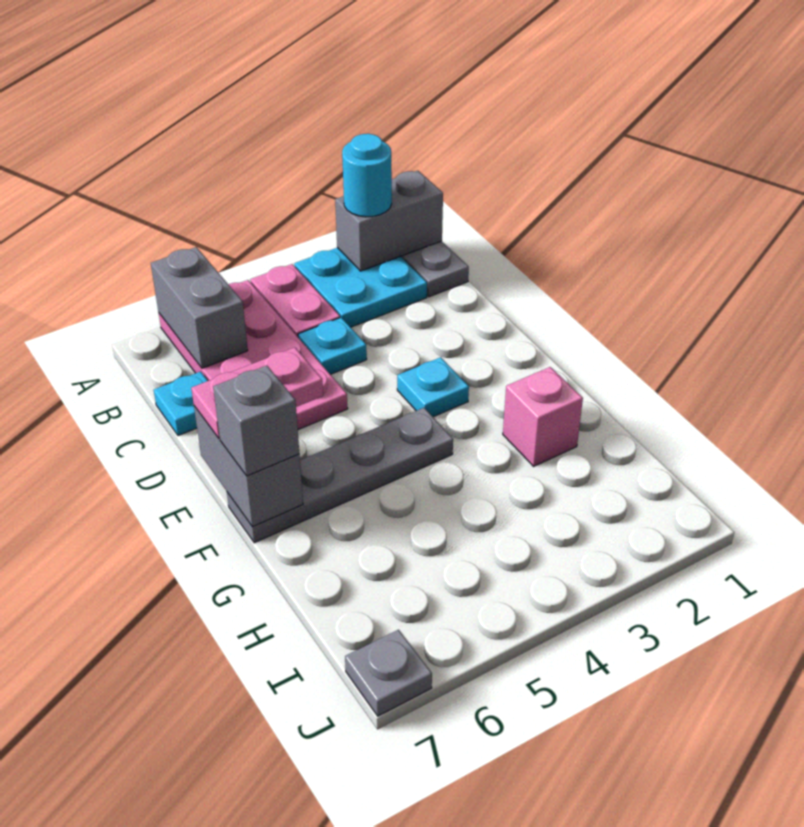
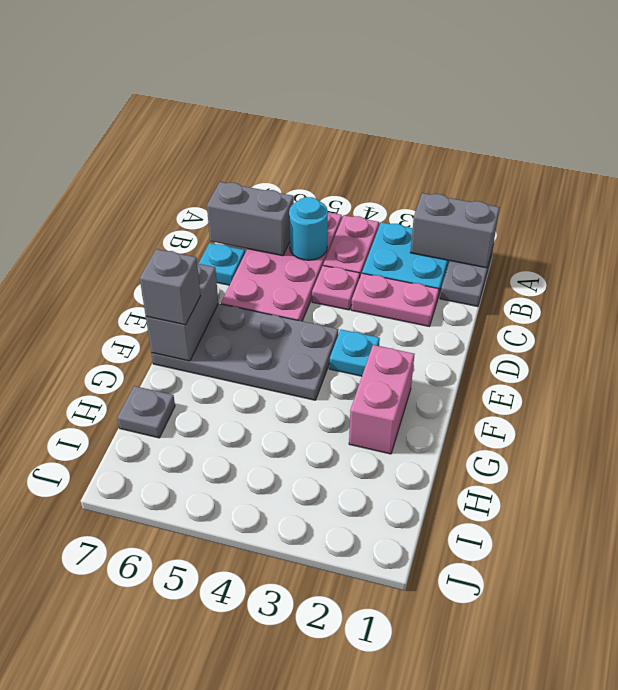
cyan round brick A2 level 3 -> cyan round brick B5 level 2
grey brick A6:B6 level 2 -> grey brick B6:B7 level 2
cyan plate C4 level 1 -> pink plate C4 level 1
pink plate E6:E7 level 3 -> pink plate C2:C3 level 1
grey plate F4:F7 level 1 -> grey plate E4:F7 level 1
pink brick G2 level 1 -> pink brick F2:G2 level 1
grey plate J7 level 1 -> grey plate H7 level 1

